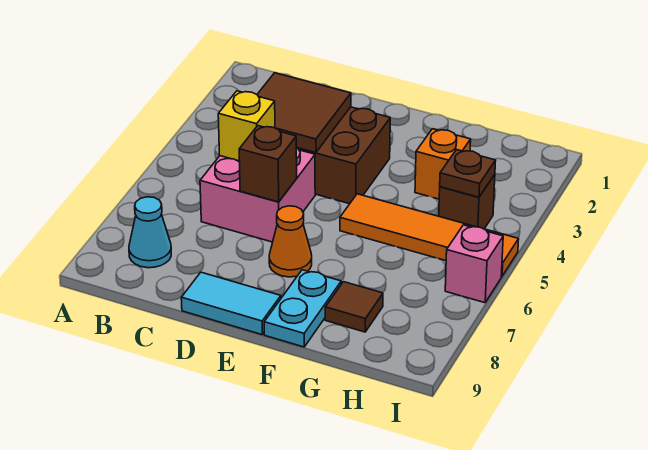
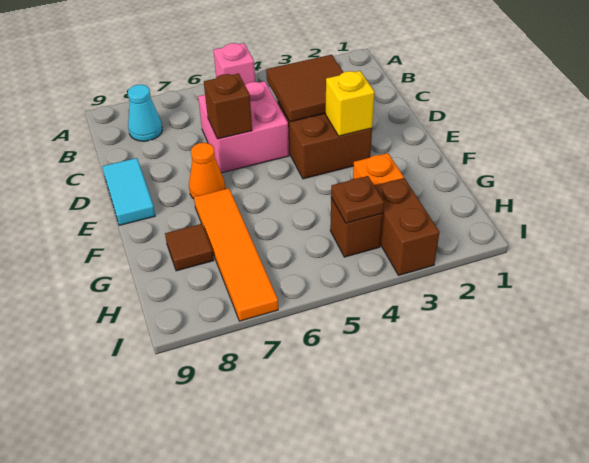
yellow brick C5 level 2 -> yellow brick E3 level 2
orange tile F5:I5 level 1 -> orange tile F7:I7 level 1
cyan plate F8:F9 level 1 -> none
none -> brown brick H3:I3 level 1
pink brick I6 level 1 -> pink brick A5 level 1

